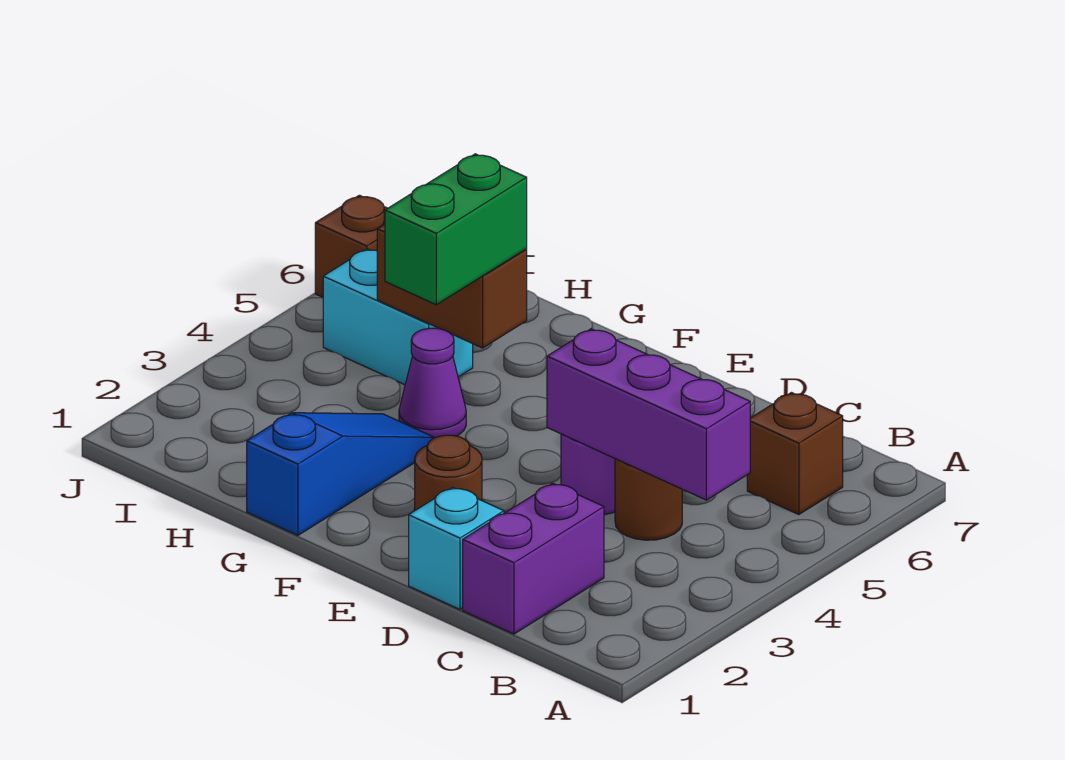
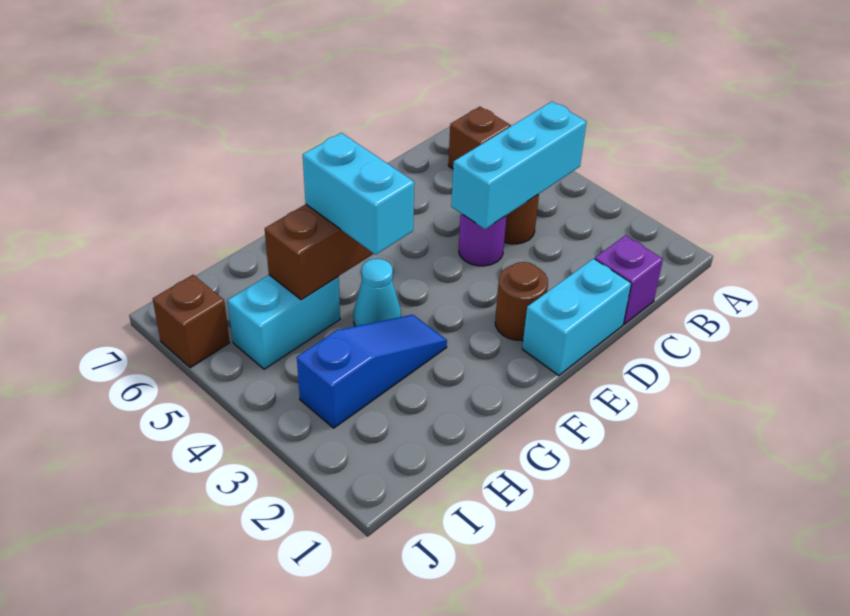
purple brick B4:D4 level 2 -> cyan brick B4:D4 level 2
purple brick C1:C2 level 1 -> purple brick C1 level 1
cyan brick D1 level 1 -> cyan brick D1:E1 level 1
blue slope G1:G3 level 1 top 1 -> blue slope G3:I3 level 1 top I
purple cone G4 level 1 -> cyan cone G4 level 1
green brick G4:G5 level 3 -> cyan brick G4:G5 level 3

